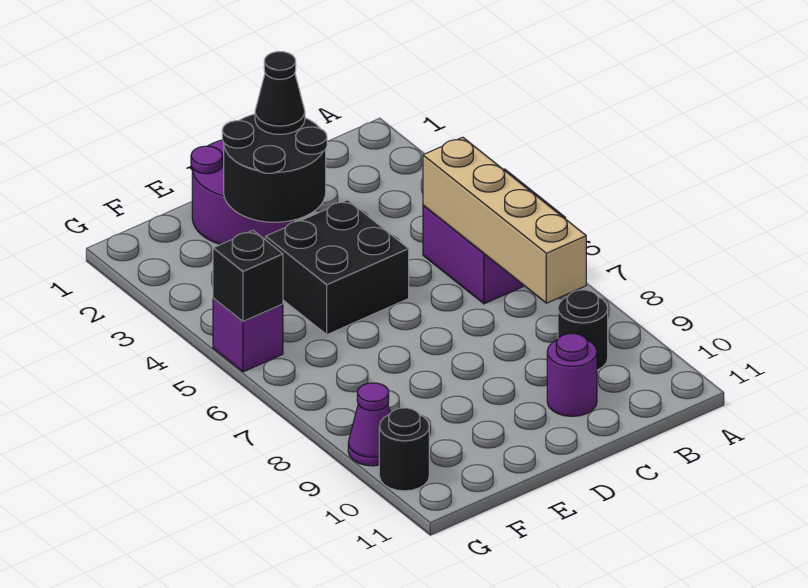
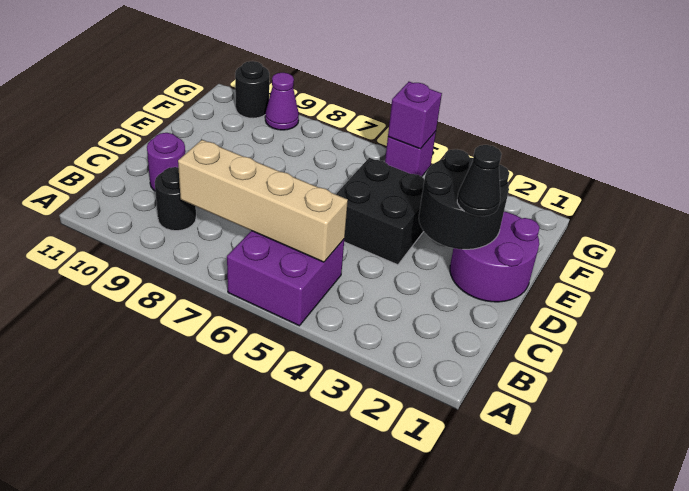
black brick G5 level 2 -> purple brick G5 level 2

